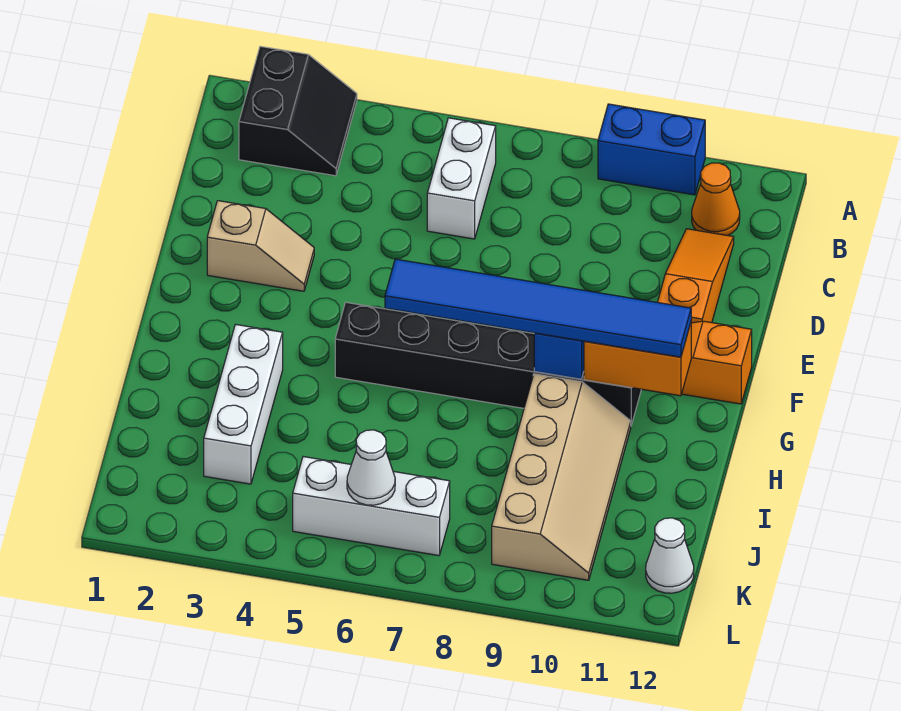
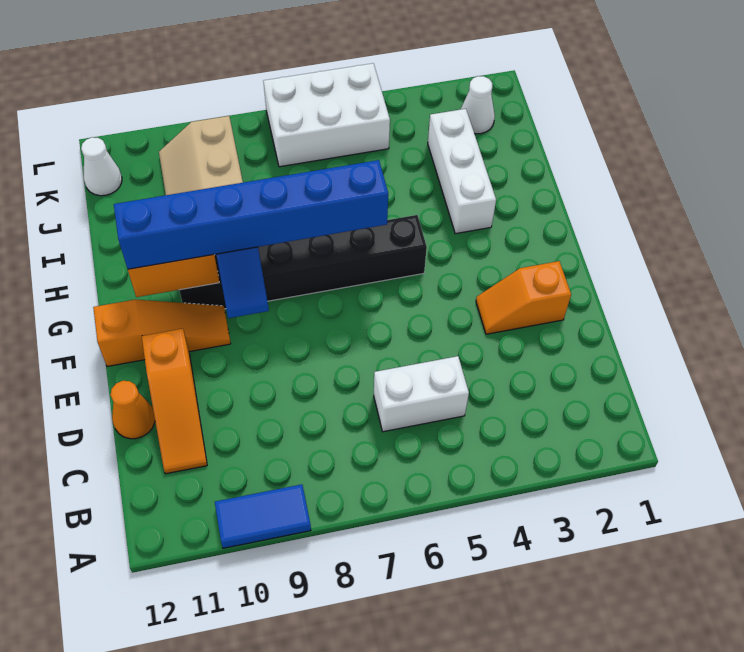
black slope A2:B3 level 1 top 2 -> none
blue brick A9:A10 level 1 -> blue tile A9:A10 level 1
white brick B6:C6 level 1 -> white brick C5:C6 level 1
orange cone B11 level 1 -> orange cone D12 level 1
tan slope E2:E3 level 1 top 2 -> orange slope E2:E3 level 1 top 2
blue tile G6:G11 level 3 -> blue brick G6:G11 level 3
white brick K5:K7 level 1 -> white brick K5:L7 level 1
white cone K6 level 2 -> white cone K2 level 1

